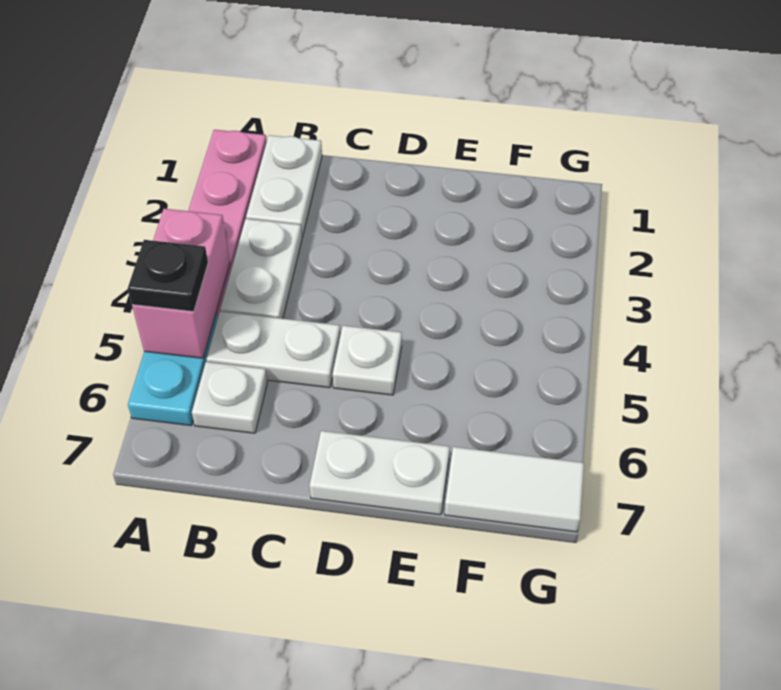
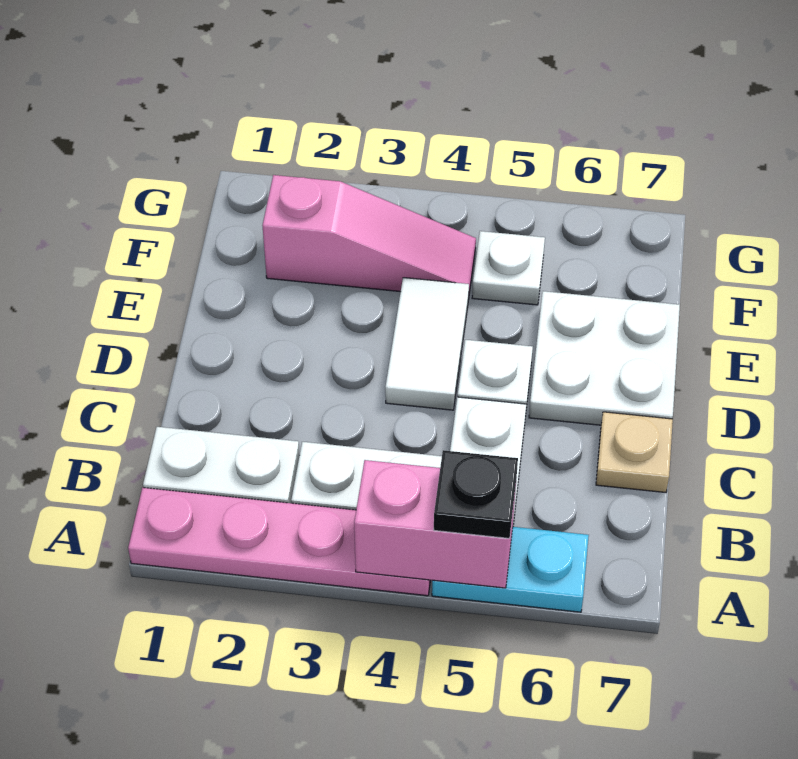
white plate B6 level 1 -> white plate F5 level 1
none -> tan plate C7 level 1
white plate D7:E7 level 1 -> white plate D6:E7 level 1
none -> pink slope F2:F4 level 1 top 2
white tile F7:G7 level 1 -> white tile D4:E4 level 1

